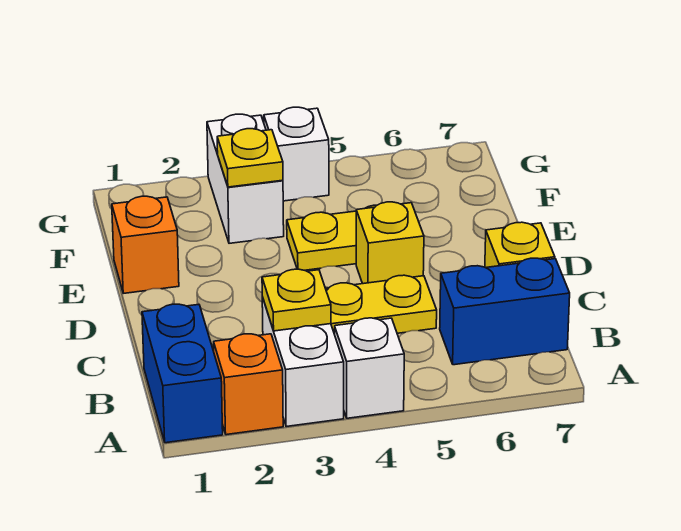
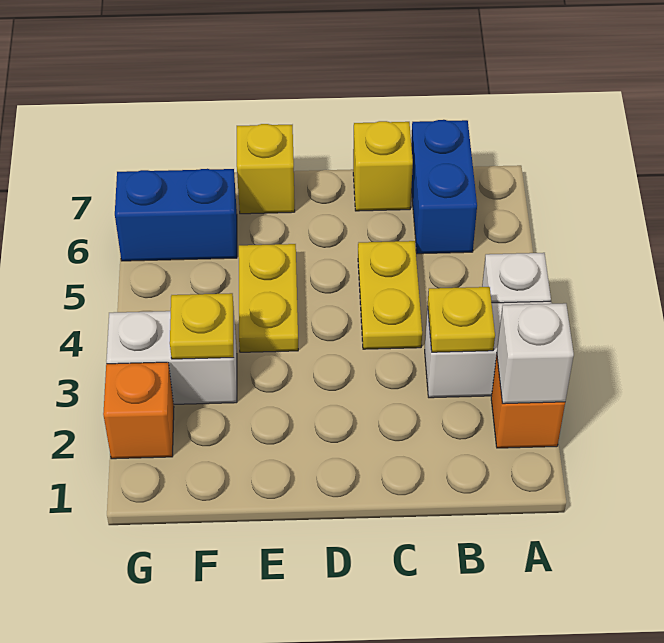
blue brick A1:B1 level 1 -> blue brick F6:G6 level 1
yellow brick D5 level 1 -> yellow brick E7 level 1
orange brick E1 level 1 -> orange brick G2 level 1
white brick G4 level 1 -> white brick A2 level 2

